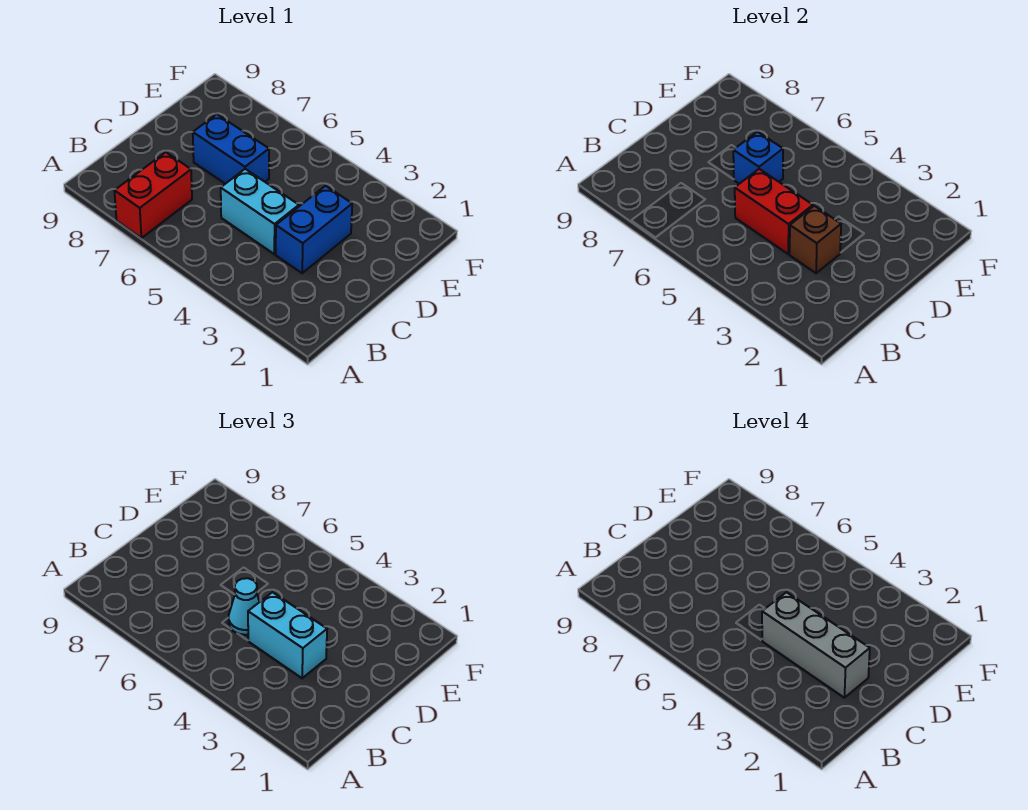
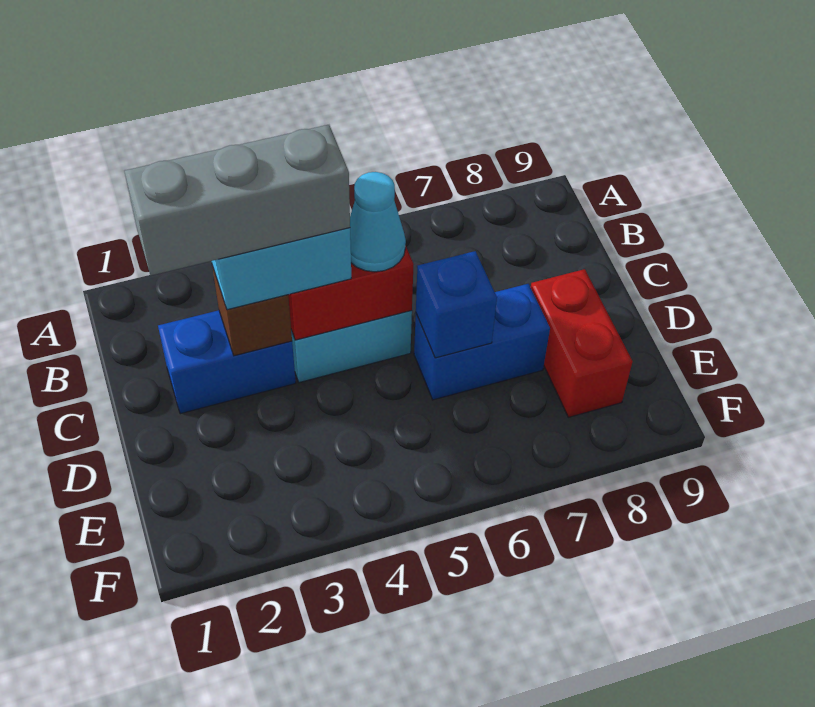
red brick A7:B7 level 1 -> red brick D8:E8 level 1
blue brick C3:D3 level 1 -> blue brick C2:C3 level 1

